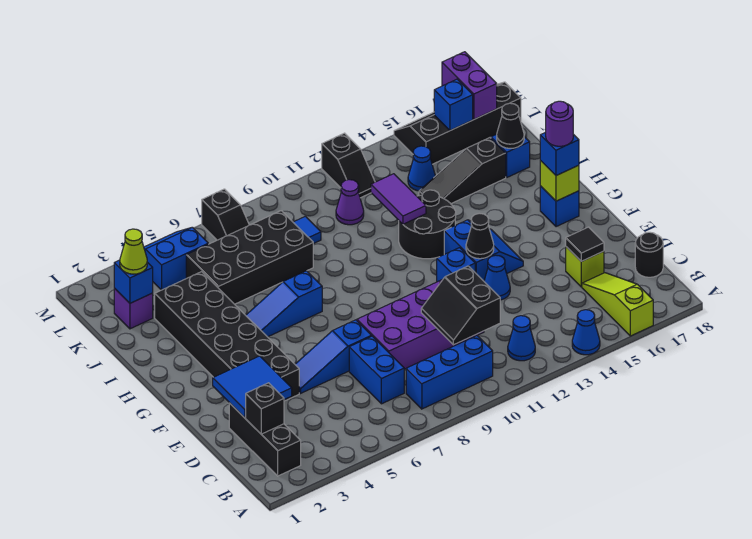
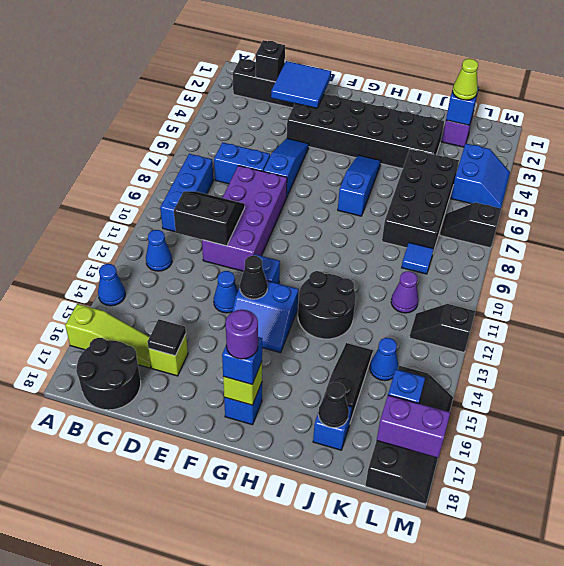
black round brick C18 level 1 -> black round brick B17:C18 level 1
purple tile I12:J12 level 2 -> none

